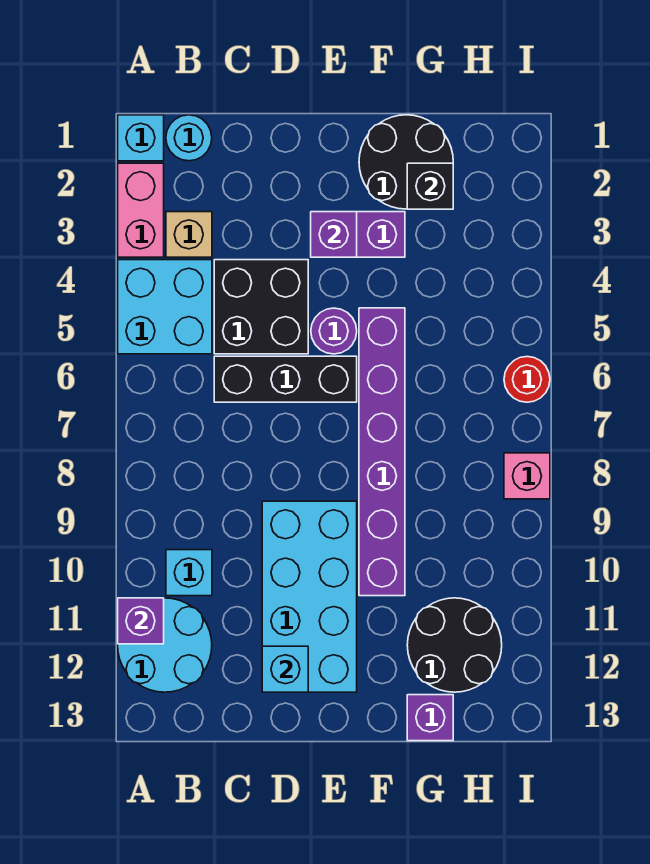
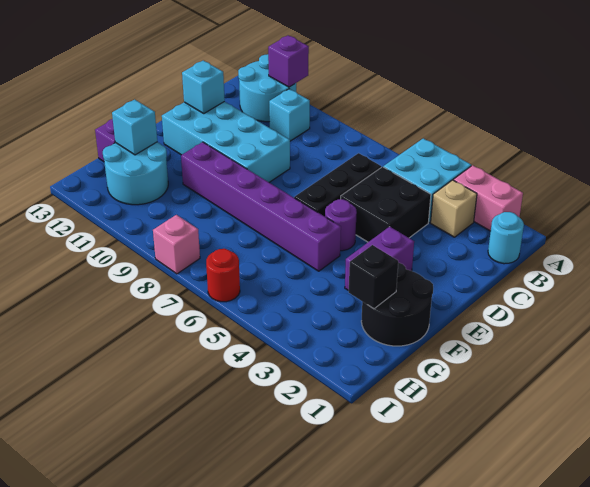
cyan brick A1 level 1 -> cyan brick G12 level 2
purple brick E3 level 2 -> none
black round brick G11:H12 level 1 -> cyan round brick G11:H12 level 1

